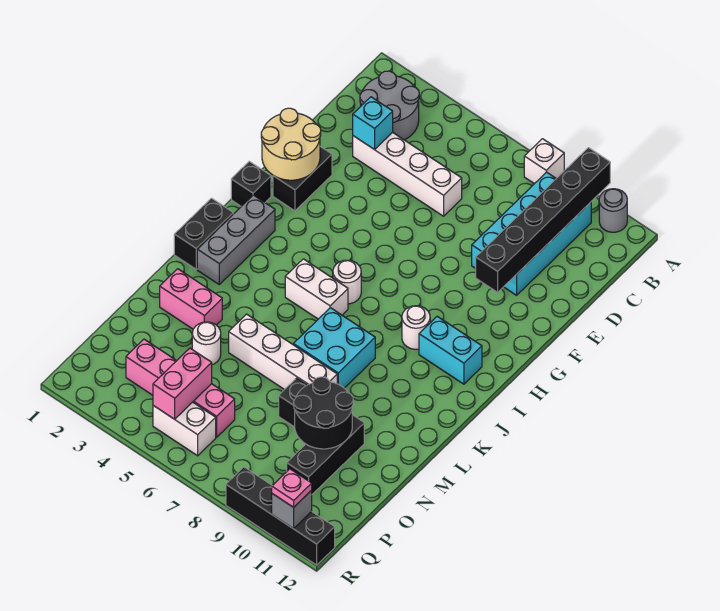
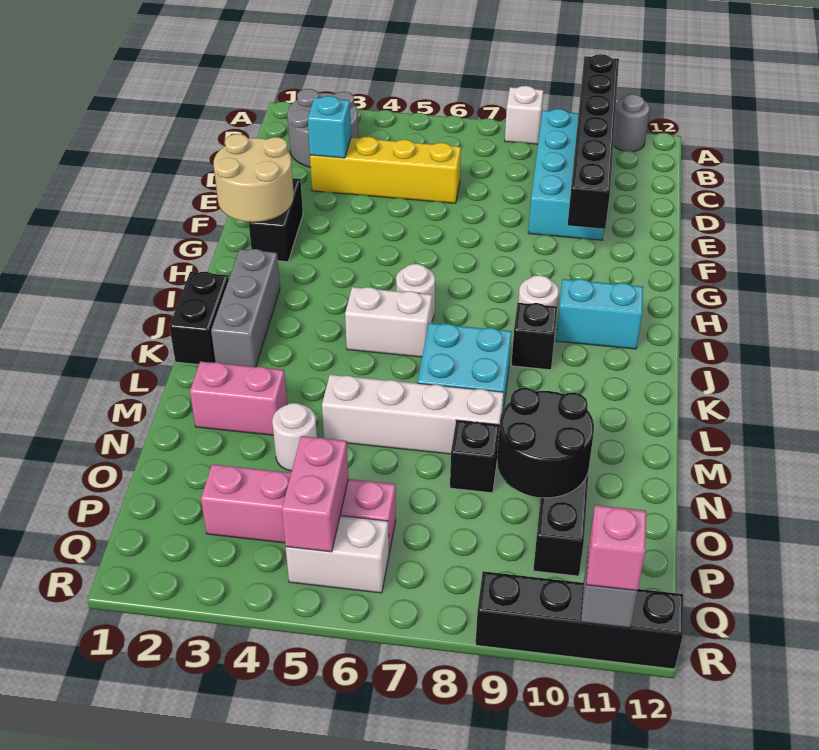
white brick D3:D6 level 1 -> yellow brick D3:D6 level 1
black brick H1 level 1 -> black brick J9 level 1
pink plate R11 level 3 -> pink brick R11 level 3

